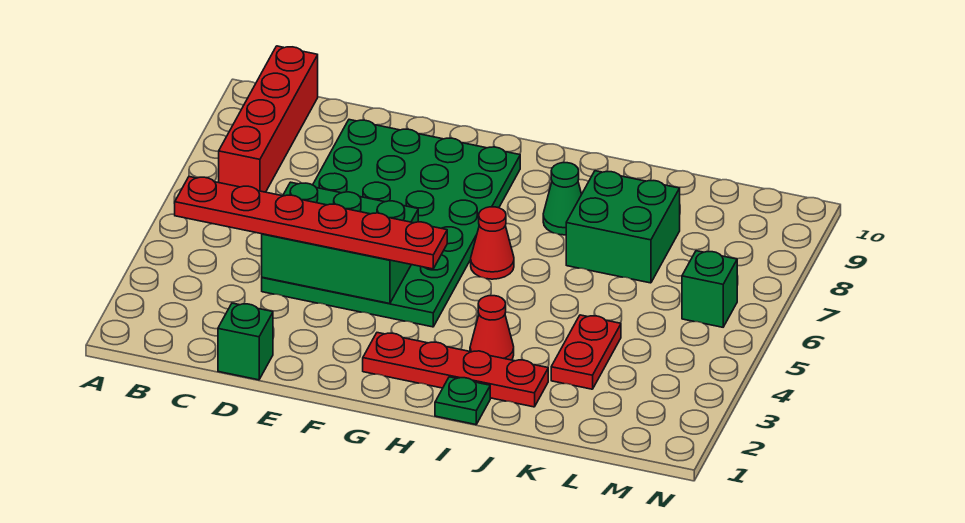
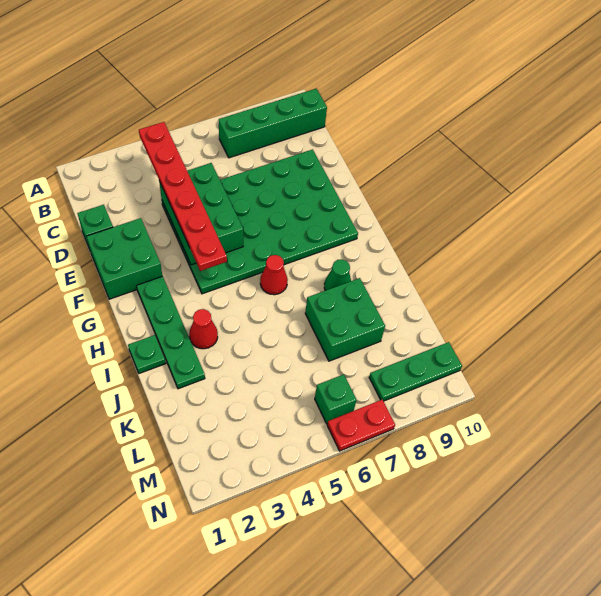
red brick B7:B10 level 1 -> green brick B7:B10 level 1
none -> green brick E1:F2 level 1
red plate G2:J2 level 1 -> green plate G2:J2 level 1
red plate K3:K4 level 1 -> red plate N6:N7 level 1
none -> green plate M8:M10 level 1

